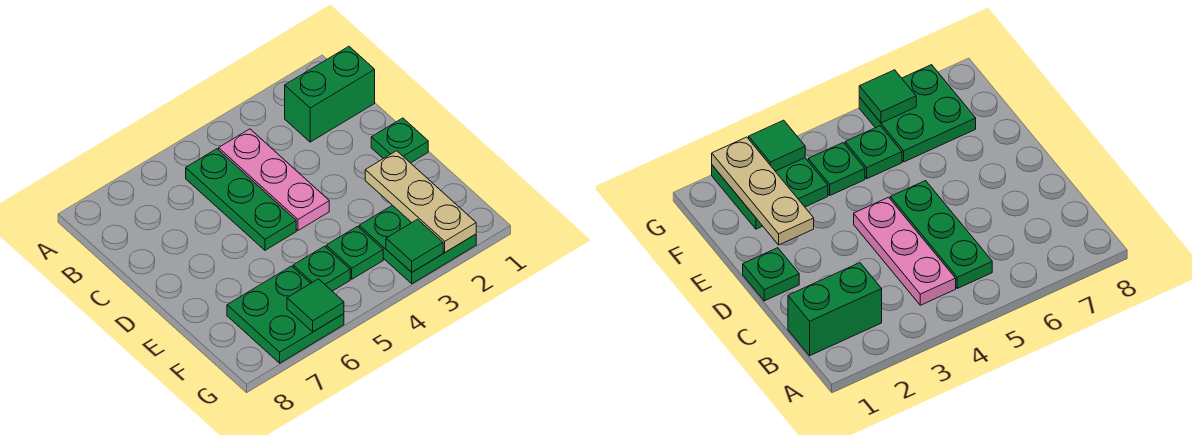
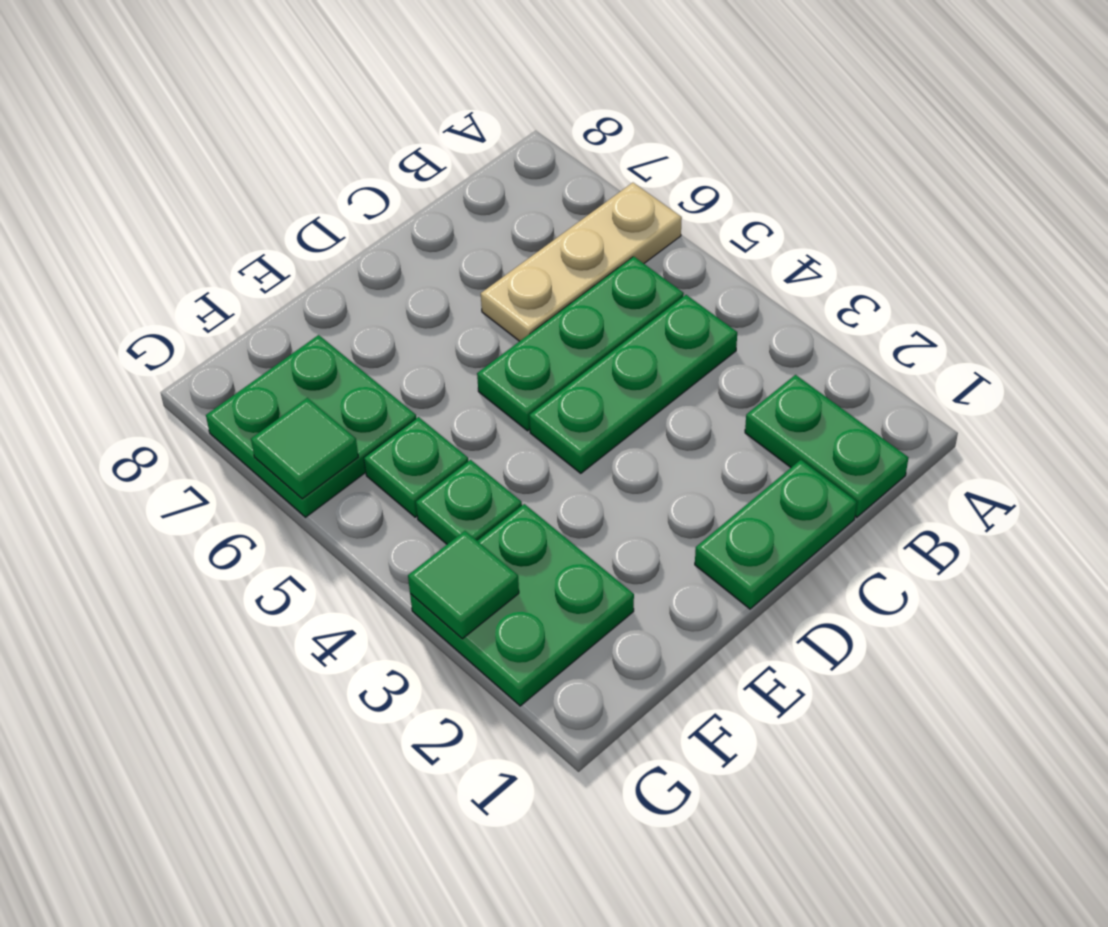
green brick B1:B2 level 1 -> green plate B1:B2 level 1
pink plate B4:D4 level 1 -> green plate B4:D4 level 1
green plate D1 level 1 -> green plate C1:D1 level 1
tan plate E2:G2 level 2 -> tan plate A6:C6 level 1

